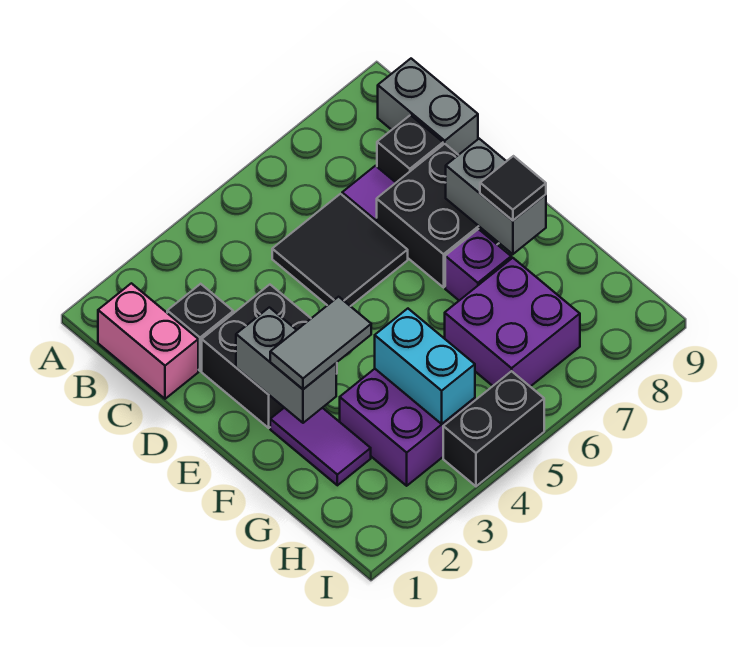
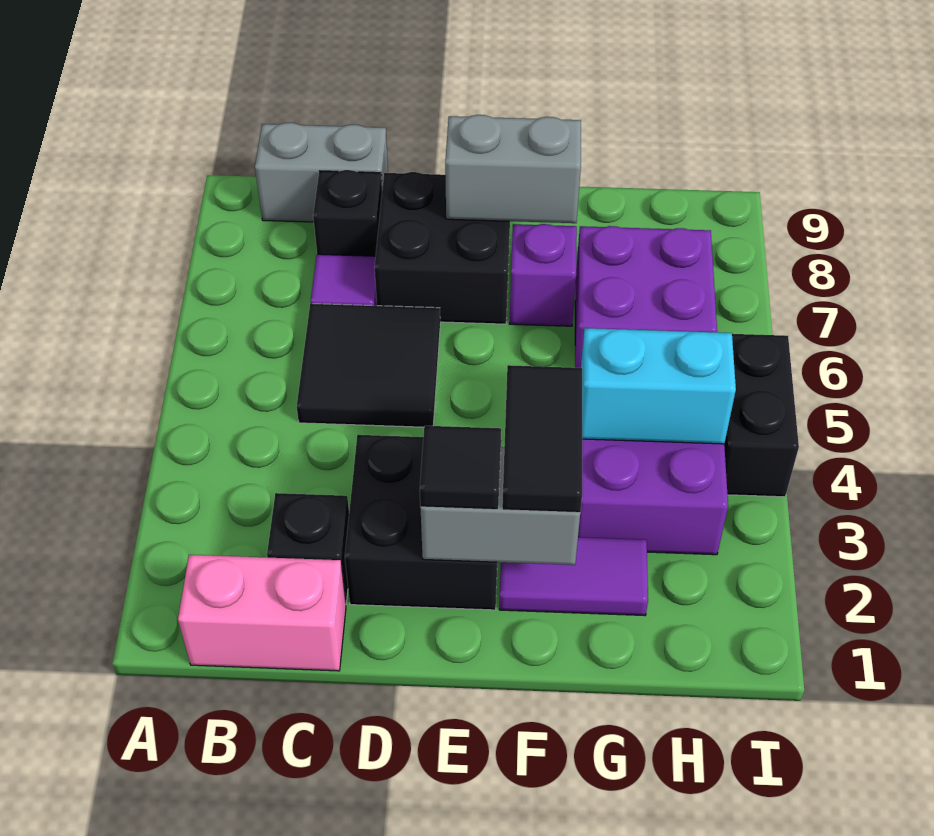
grey tile F2:F3 level 3 -> black tile F2:F3 level 3
black tile F8 level 3 -> black tile E2 level 3

